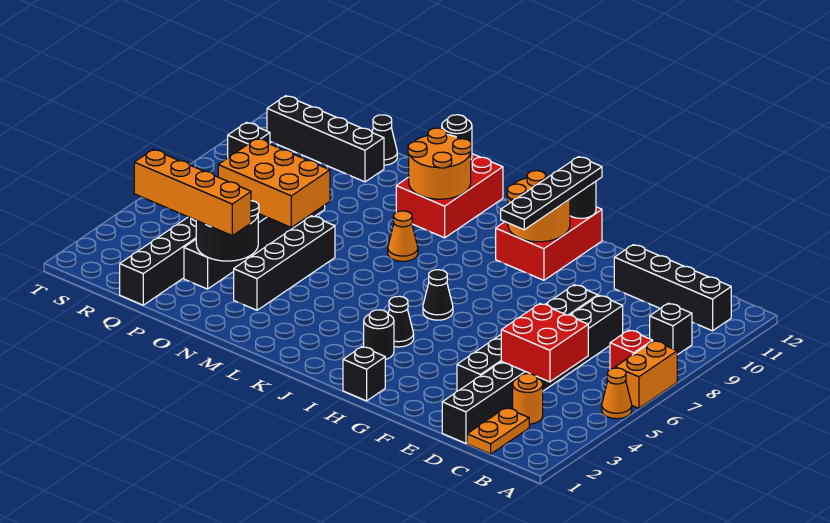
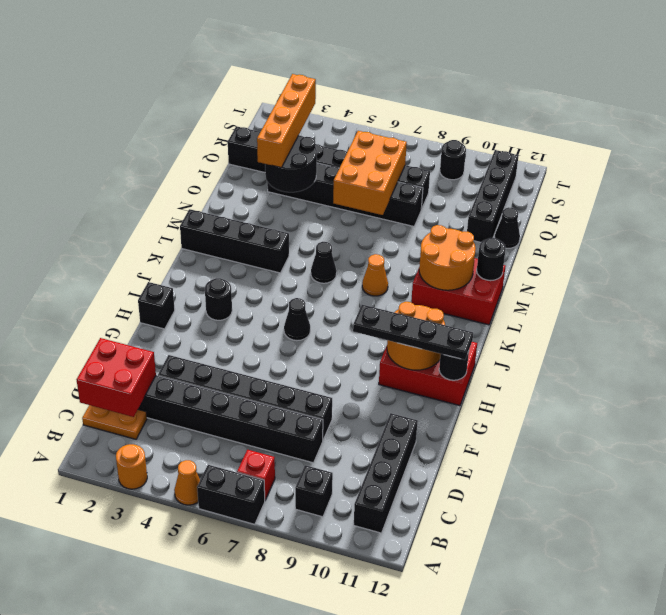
orange brick A6:A7 level 1 -> black brick A6:A7 level 1
orange round brick C3 level 1 -> orange round brick A3 level 1
red brick C4:D5 level 2 -> red brick C1:D2 level 2
black cone I4 level 1 -> black cone L6 level 1
black brick N3:N6 level 1 -> black brick L1:L4 level 1
black brick S9 level 1 -> black round brick S9 level 1

